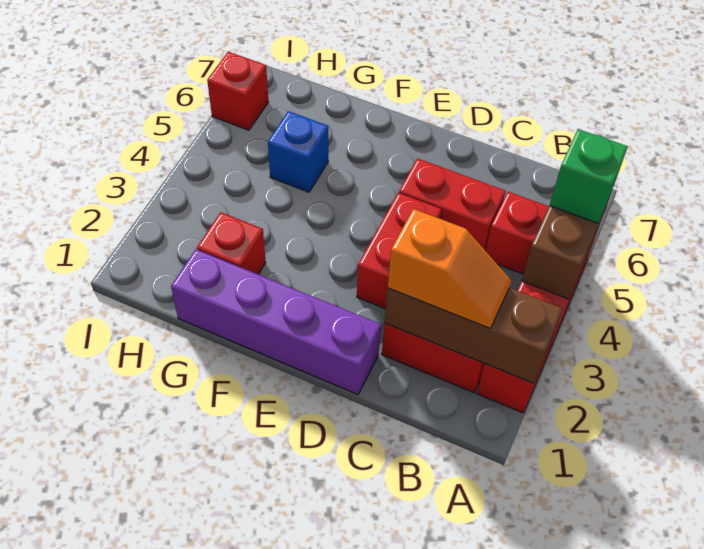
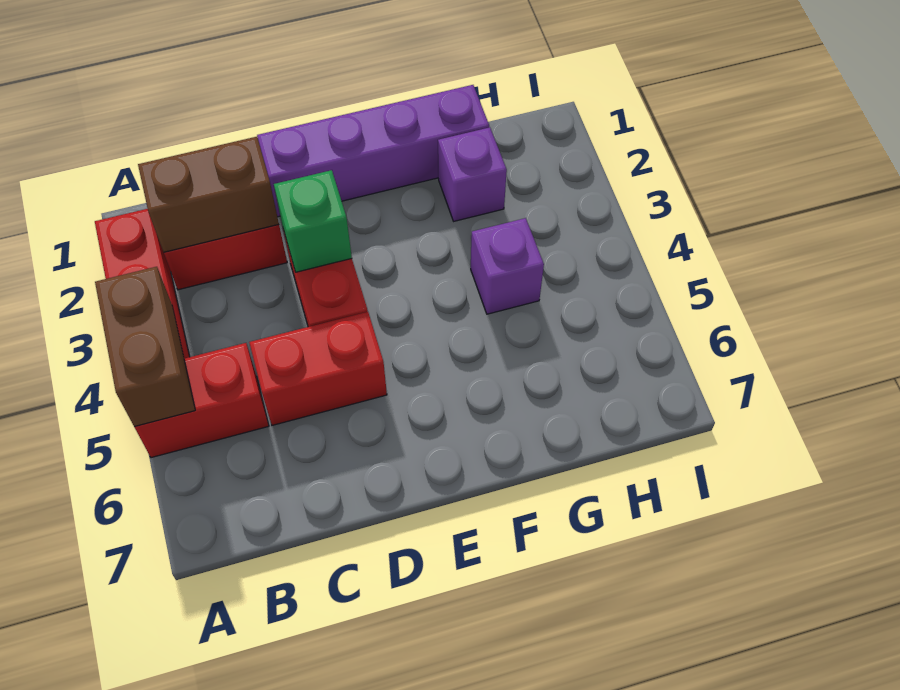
brown brick A2:C2 level 2 -> brown brick B2:C2 level 2
green brick A5 level 3 -> green brick D3 level 2
orange slope B2:C2 level 3 top C -> none
red brick G2 level 1 -> purple brick G2 level 1
none -> purple brick G4 level 1
blue brick G5 level 1 -> none
red brick I6 level 1 -> none

